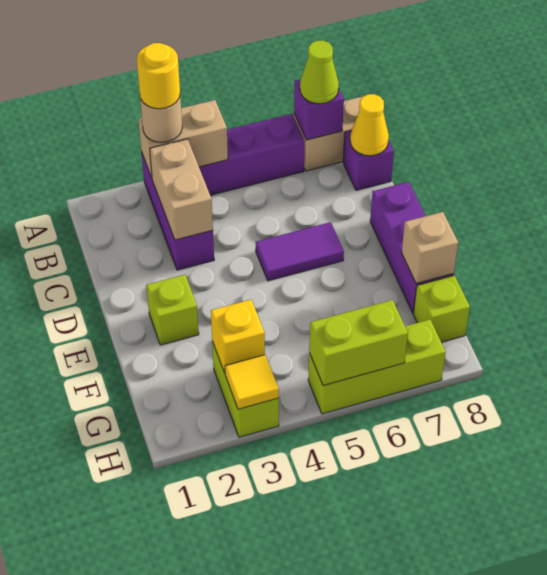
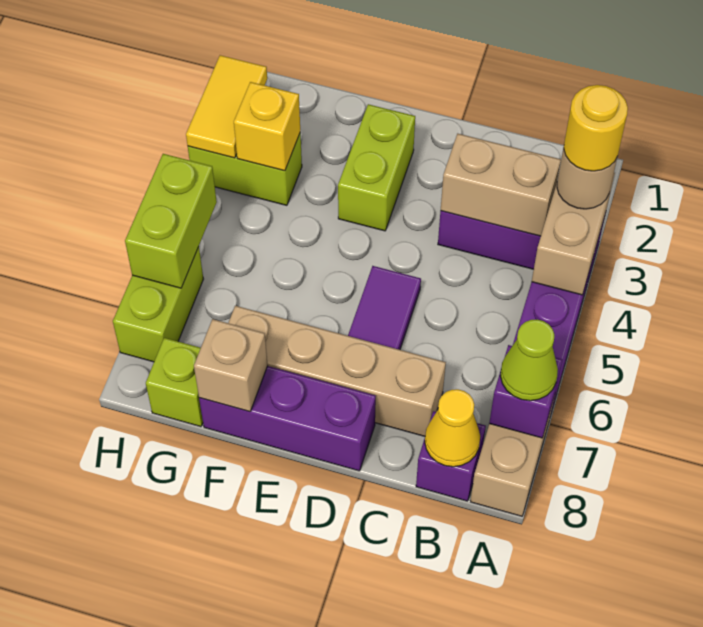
none -> tan brick C7:F7 level 1
lime brick E2 level 1 -> lime brick E2:E3 level 1
yellow tile H3 level 2 -> yellow tile H2:H3 level 2
lime brick H5:H7 level 1 -> lime brick H6:H7 level 1

